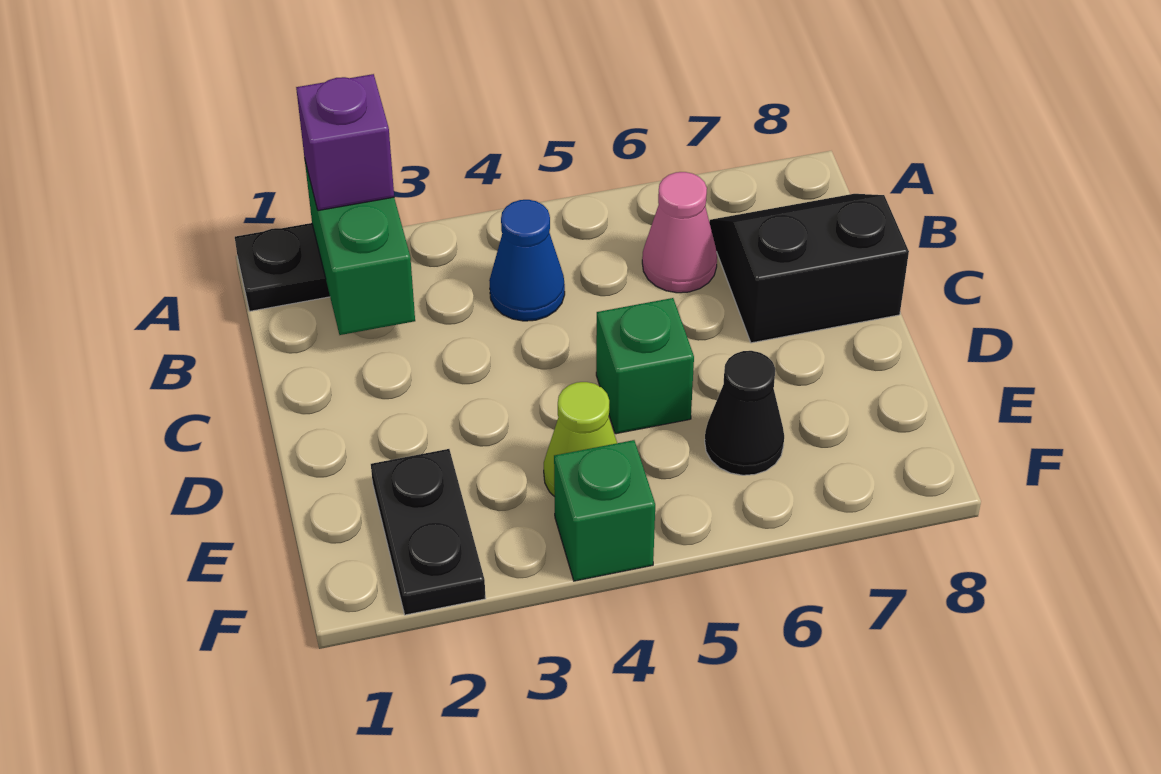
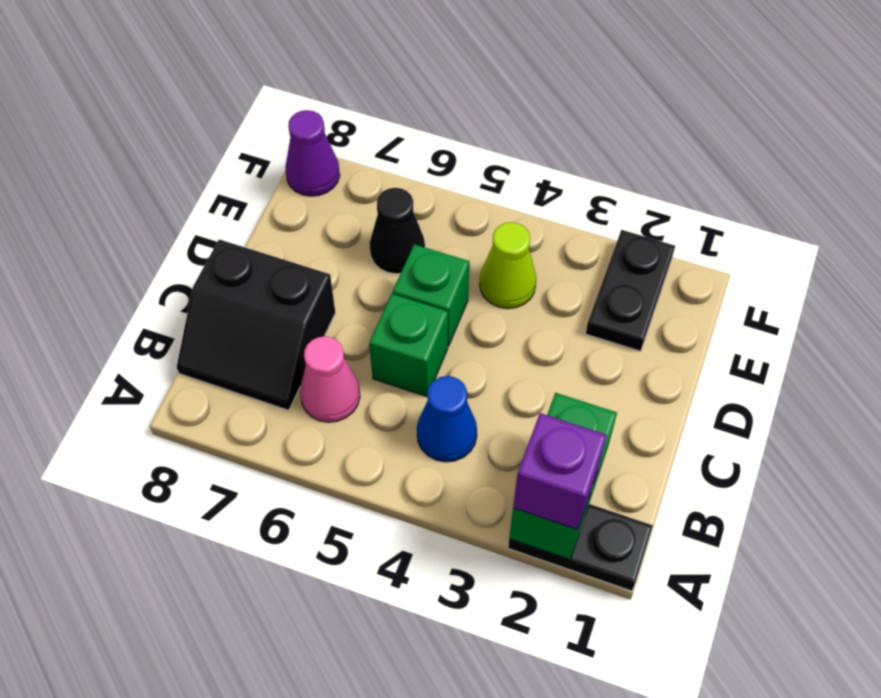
green brick F4 level 1 -> green brick C5 level 1
none -> purple cone F8 level 1

